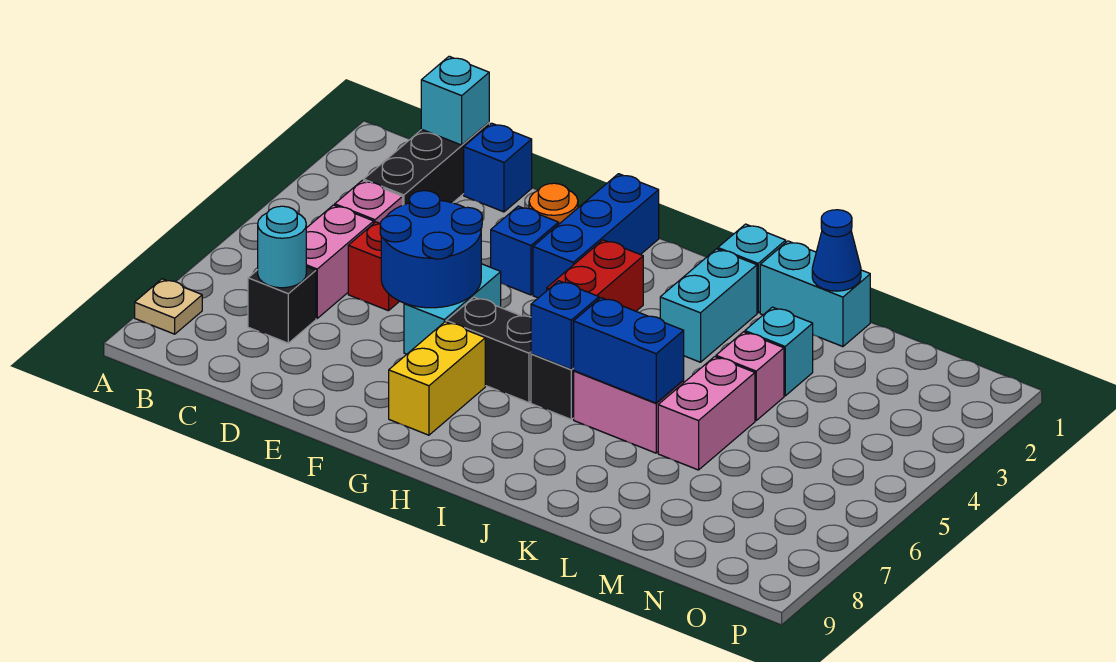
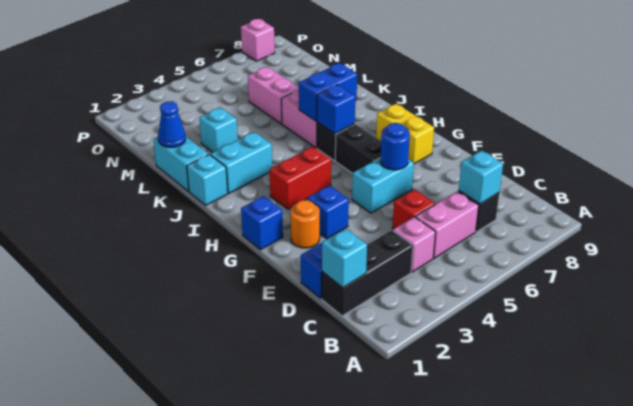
tan plate A8 level 1 -> none
cyan round brick C7 level 2 -> cyan brick C7 level 2
blue round brick E5:F6 level 2 -> blue round brick F6 level 2
blue brick G1:G3 level 1 -> blue brick G1 level 1
yellow brick G7:G8 level 1 -> yellow brick G8:H8 level 1
blue brick J6:K6 level 2 -> blue brick J6:J7 level 2
pink brick L4 level 1 -> pink brick P8 level 1
pink brick L5:L6 level 1 -> pink brick L6:M6 level 1

